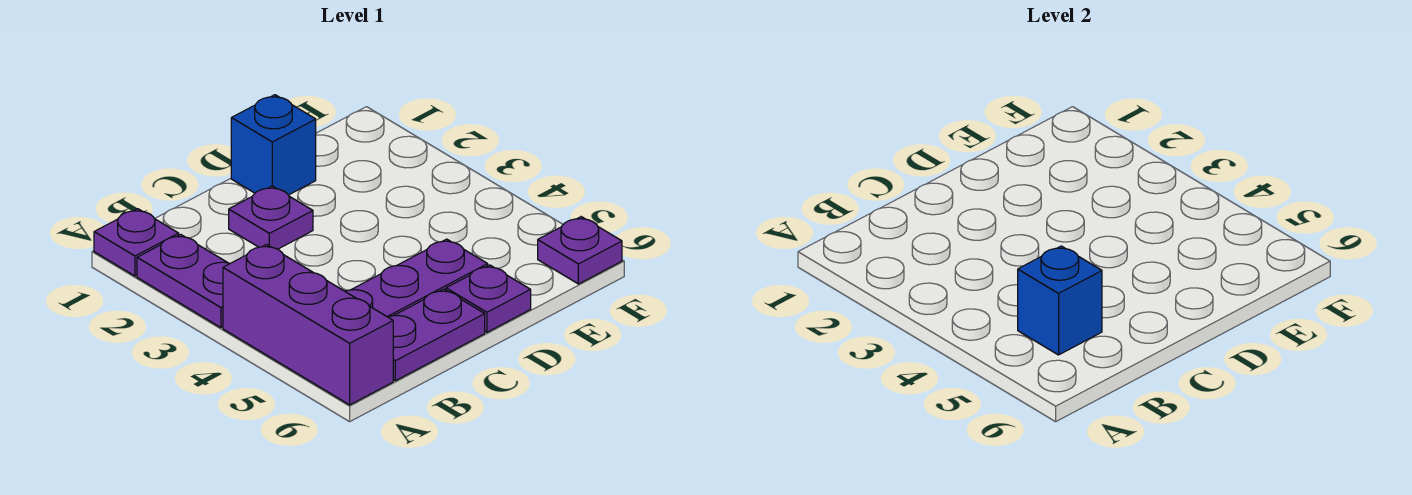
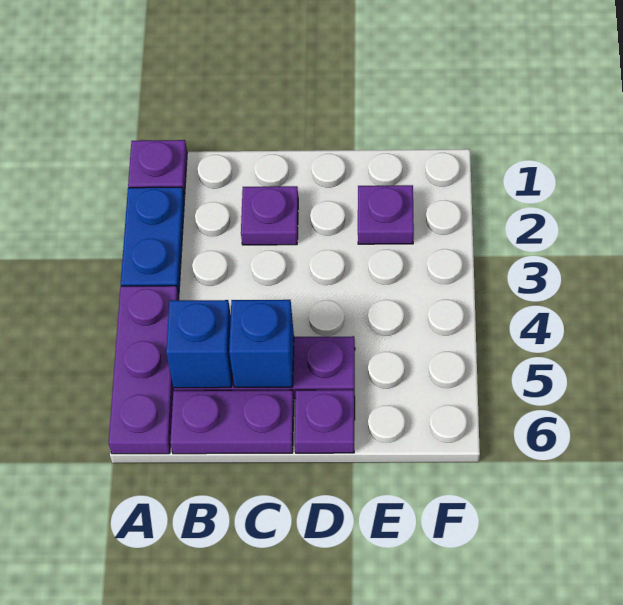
purple plate A2:A3 level 1 -> blue plate A2:A3 level 1
purple brick A4:A6 level 1 -> purple plate A4:A6 level 1
blue brick D1 level 1 -> blue brick C5 level 2
purple plate F6 level 1 -> purple plate E2 level 1

